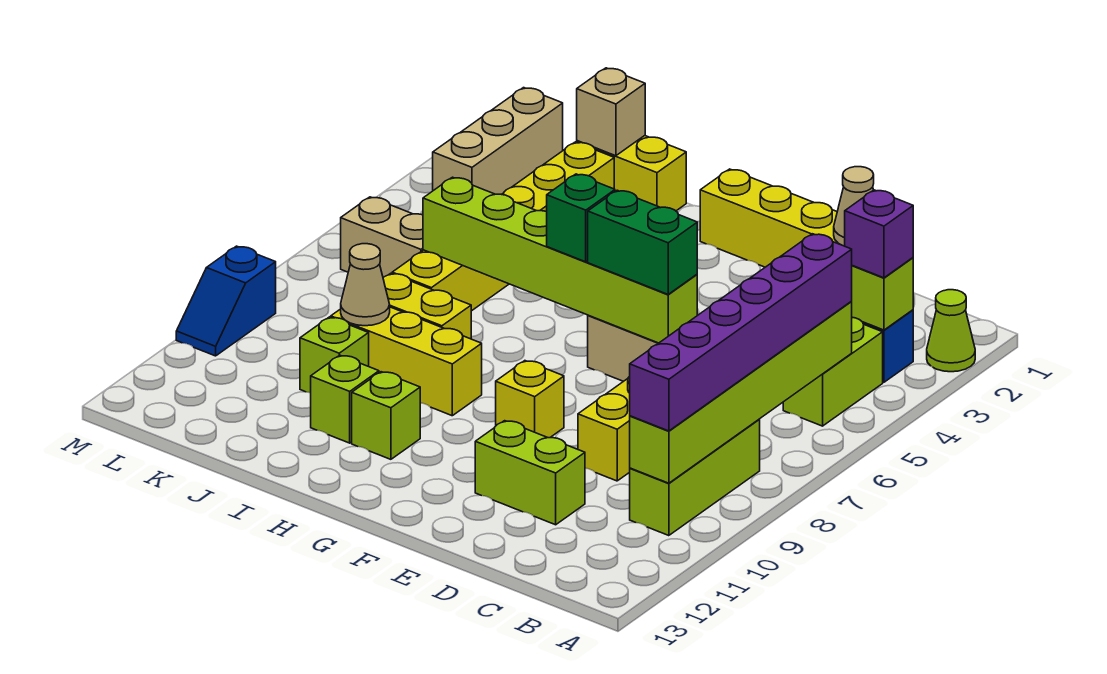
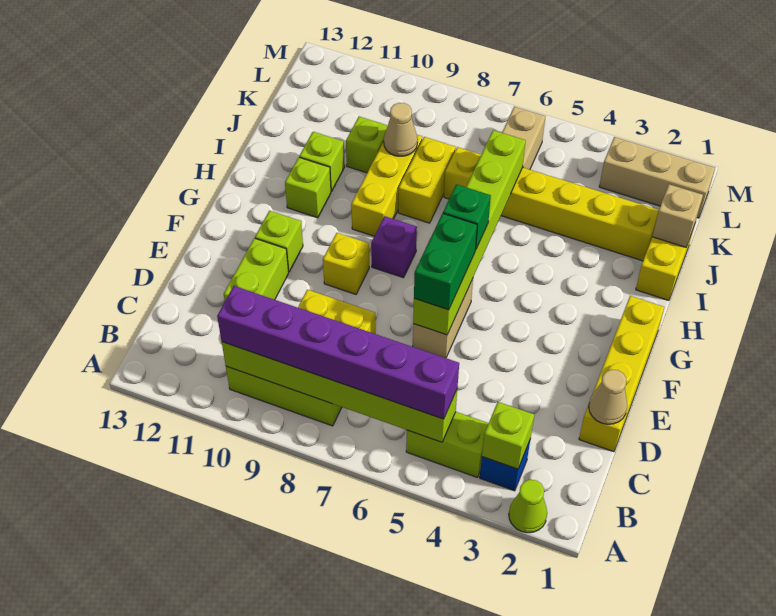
purple brick B3 level 3 -> purple brick G8 level 1
none -> lime brick F11 level 1
blue slope M9:M10 level 1 top 9 -> none

